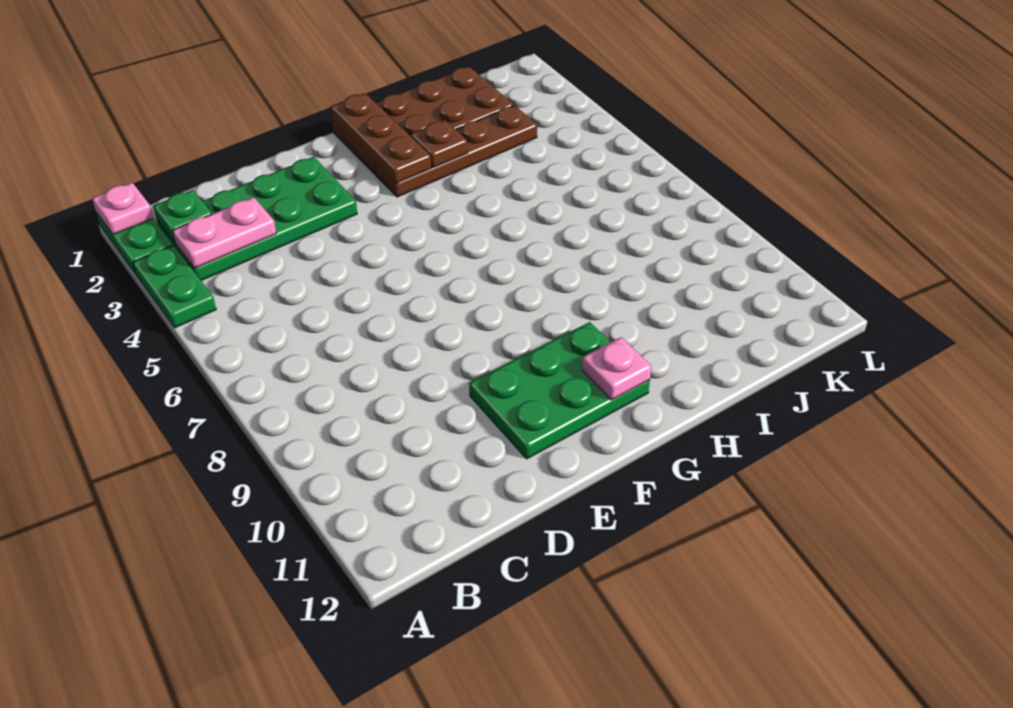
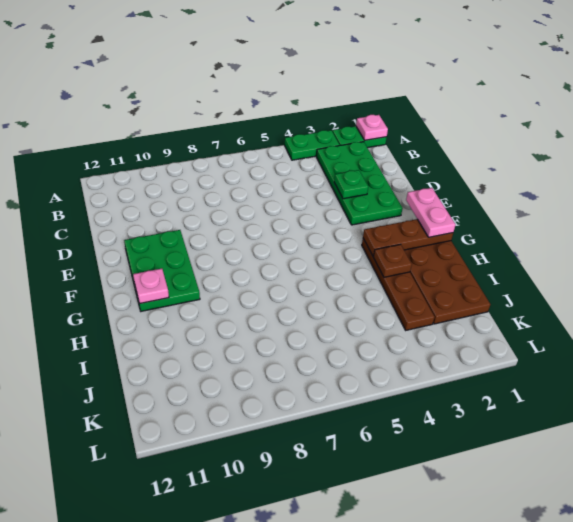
green plate B2 level 2 -> green plate D3 level 2
pink plate B3:C3 level 2 -> pink plate F1:G1 level 3

